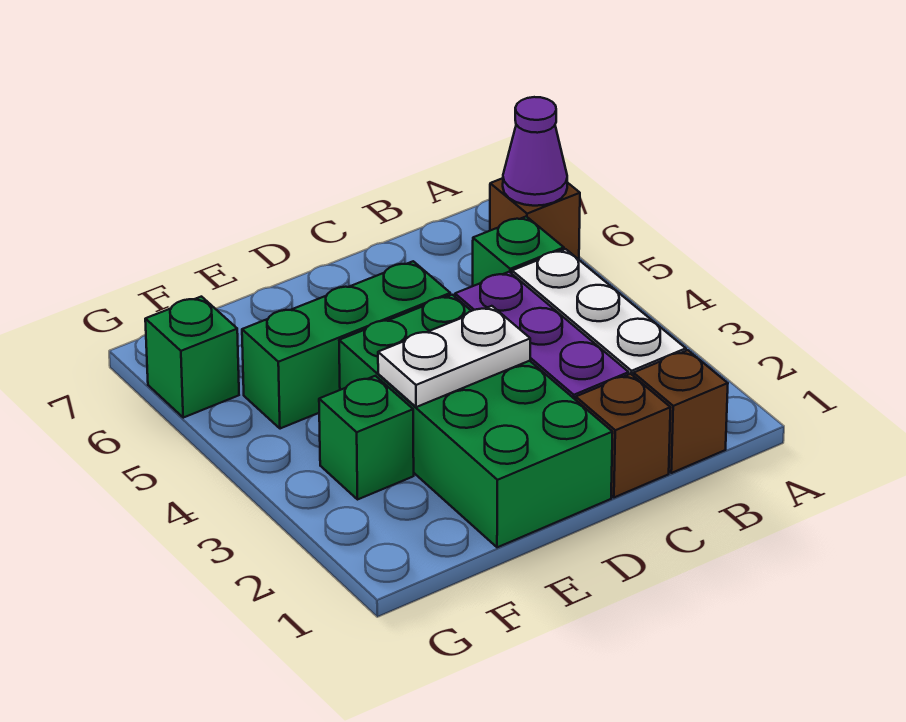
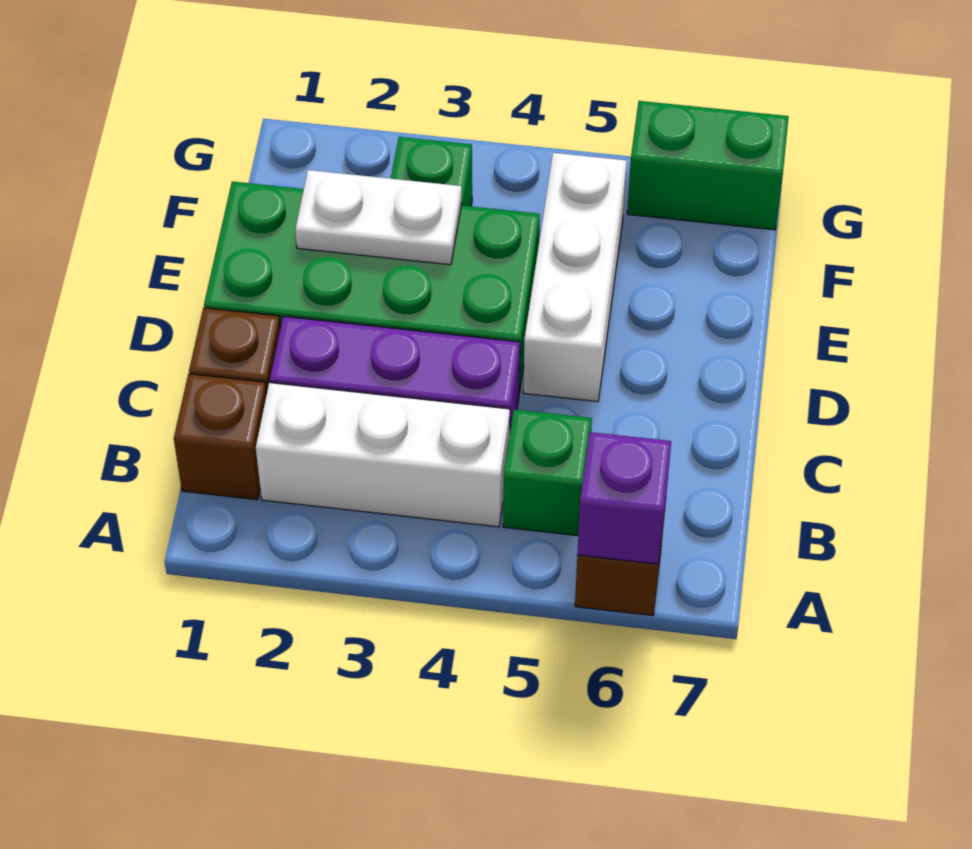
purple cone A6 level 2 -> purple brick A6 level 2
white plate D3:E3 level 2 -> white plate E2:E3 level 2
green brick D5:F5 level 1 -> white brick D5:F5 level 1
green brick G6 level 1 -> green brick G6:G7 level 1

